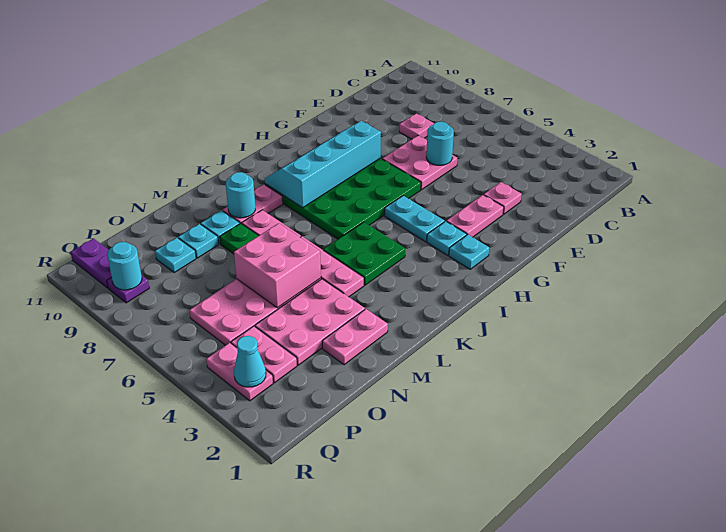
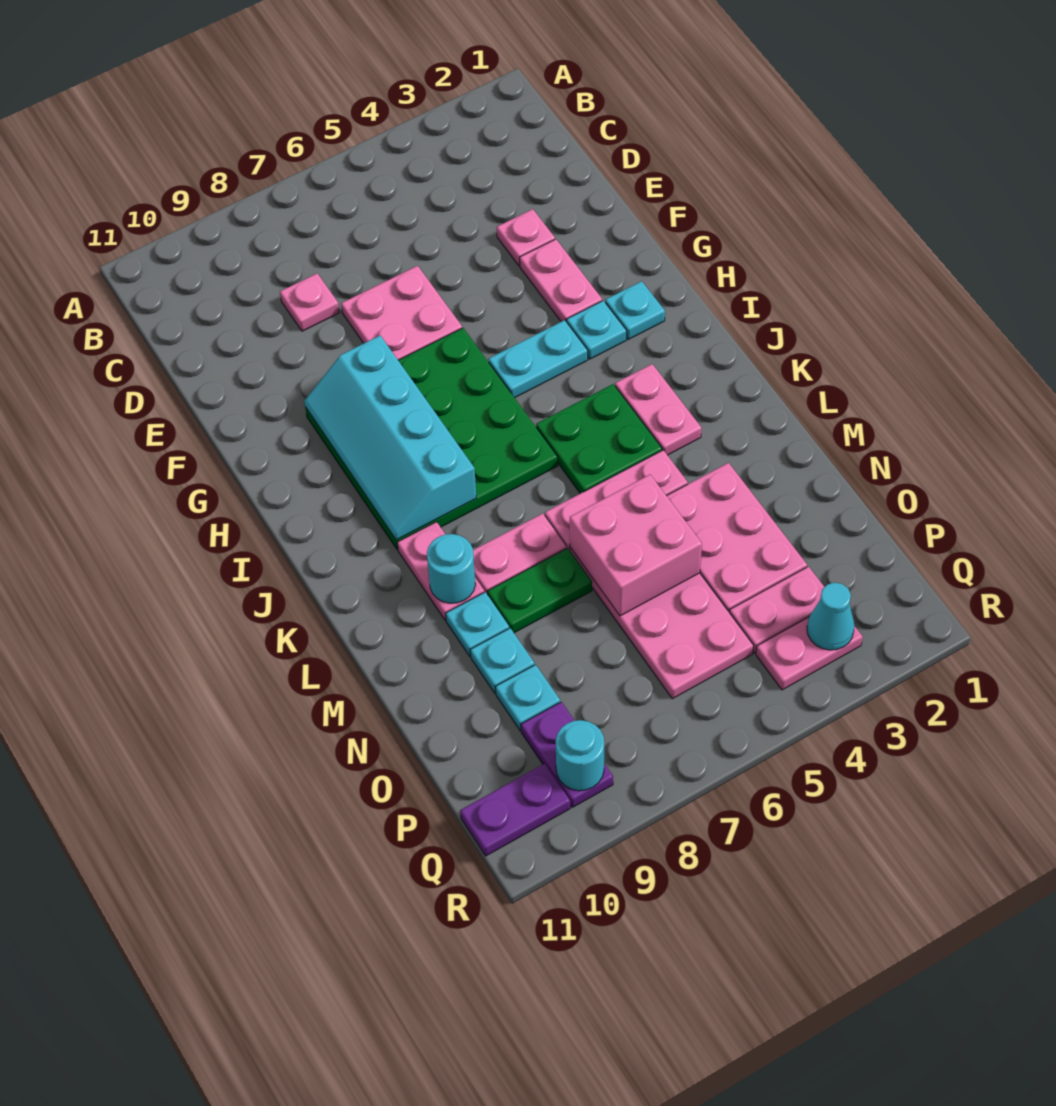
cyan round brick E6 level 2 -> none
pink plate M2:N2 level 1 -> pink plate J3:K3 level 1
purple plate Q9 level 1 -> purple plate P9:Q9 level 1

